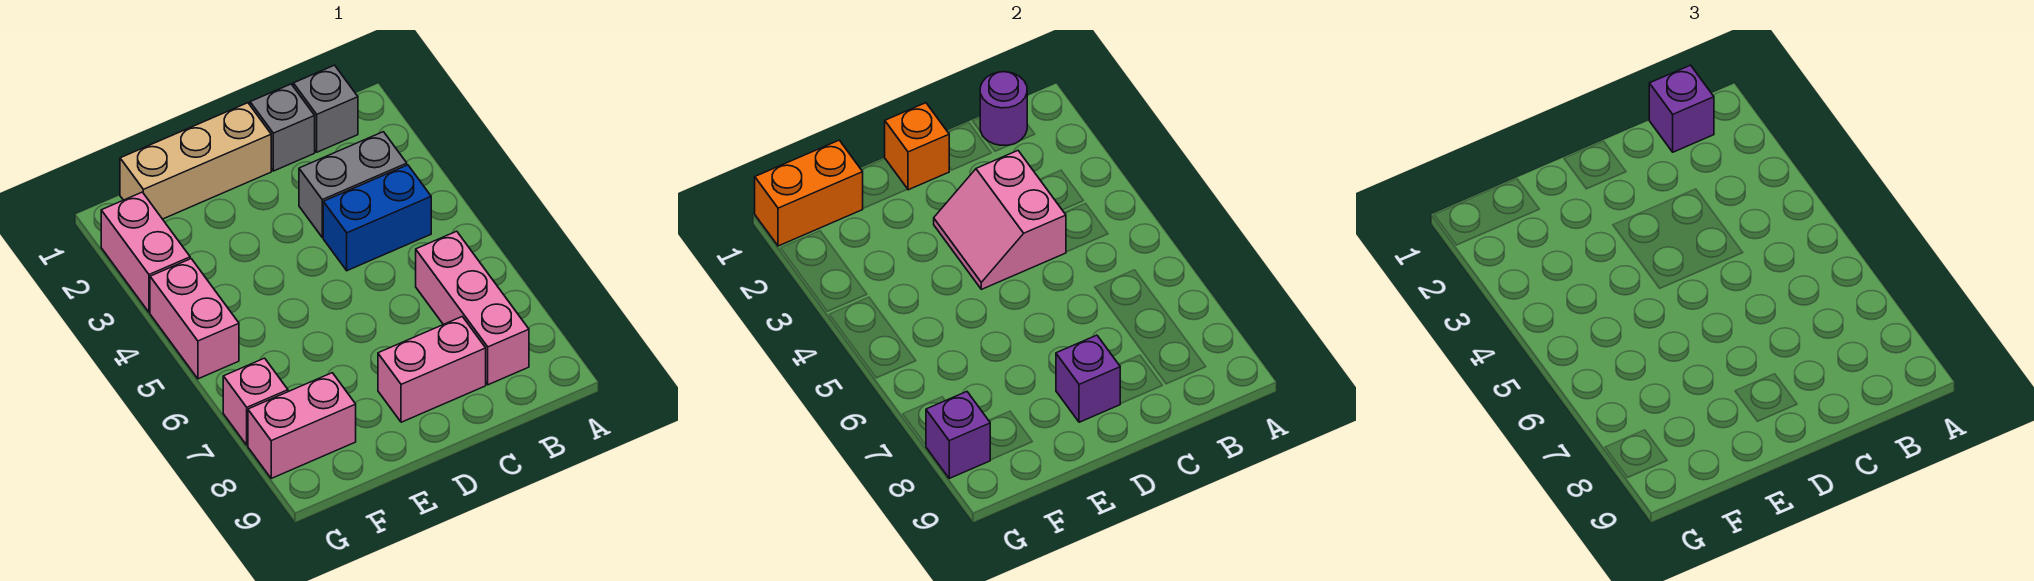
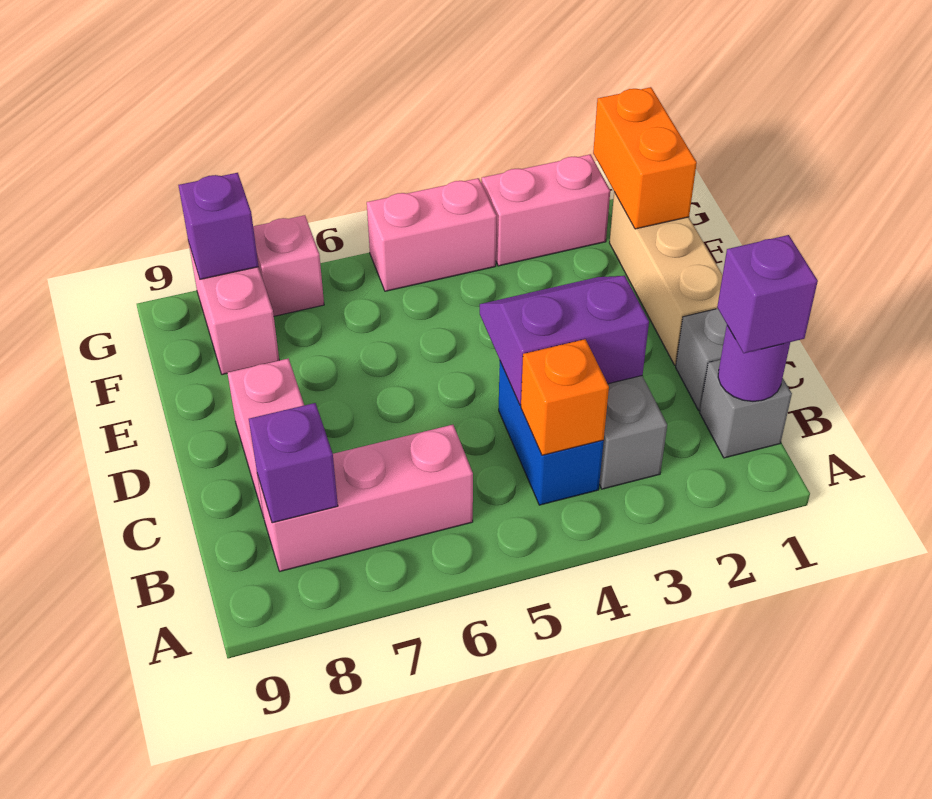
pink slope C3:D4 level 2 top C -> purple slope C3:D4 level 2 top C
orange brick D1 level 2 -> orange brick B4 level 2
purple brick D8 level 2 -> purple brick B8 level 2

